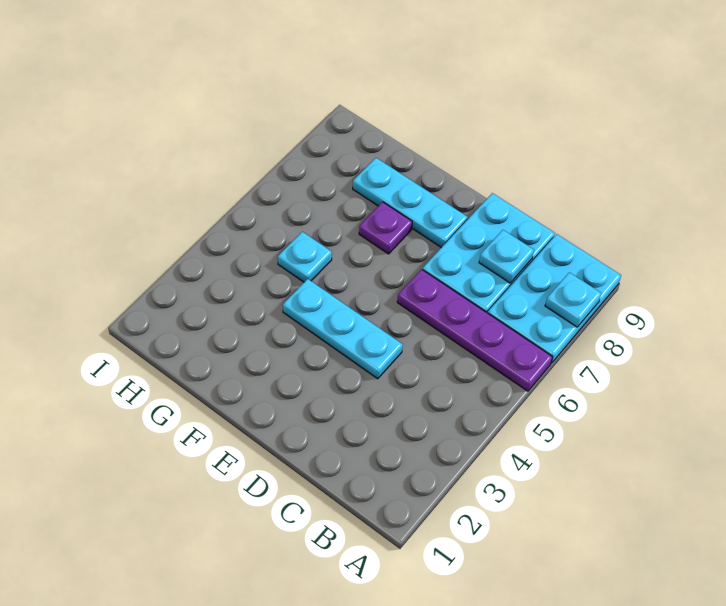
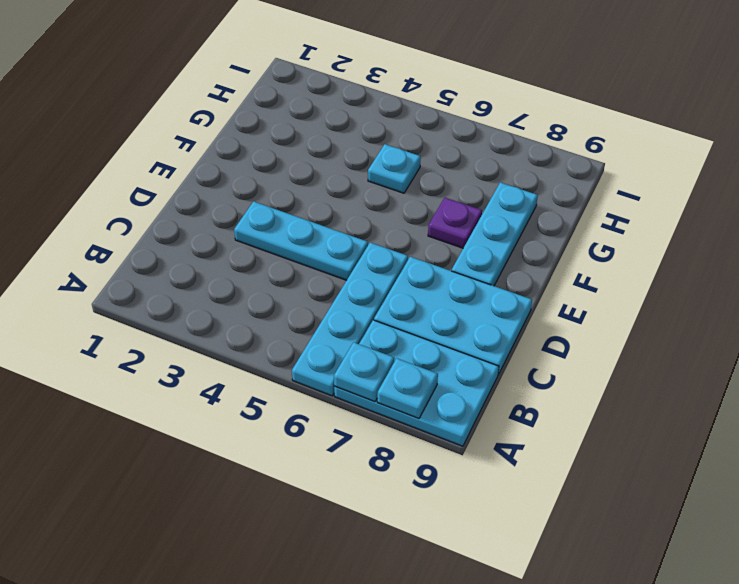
purple plate A6:D6 level 1 -> cyan plate A6:D6 level 1
cyan plate C8 level 2 -> cyan plate A7 level 2
cyan plate D4:F4 level 1 -> cyan plate D3:D5 level 1

